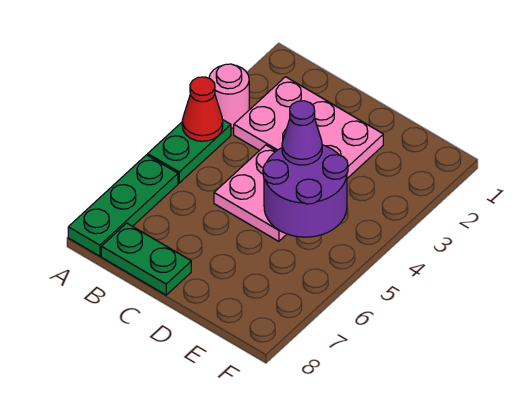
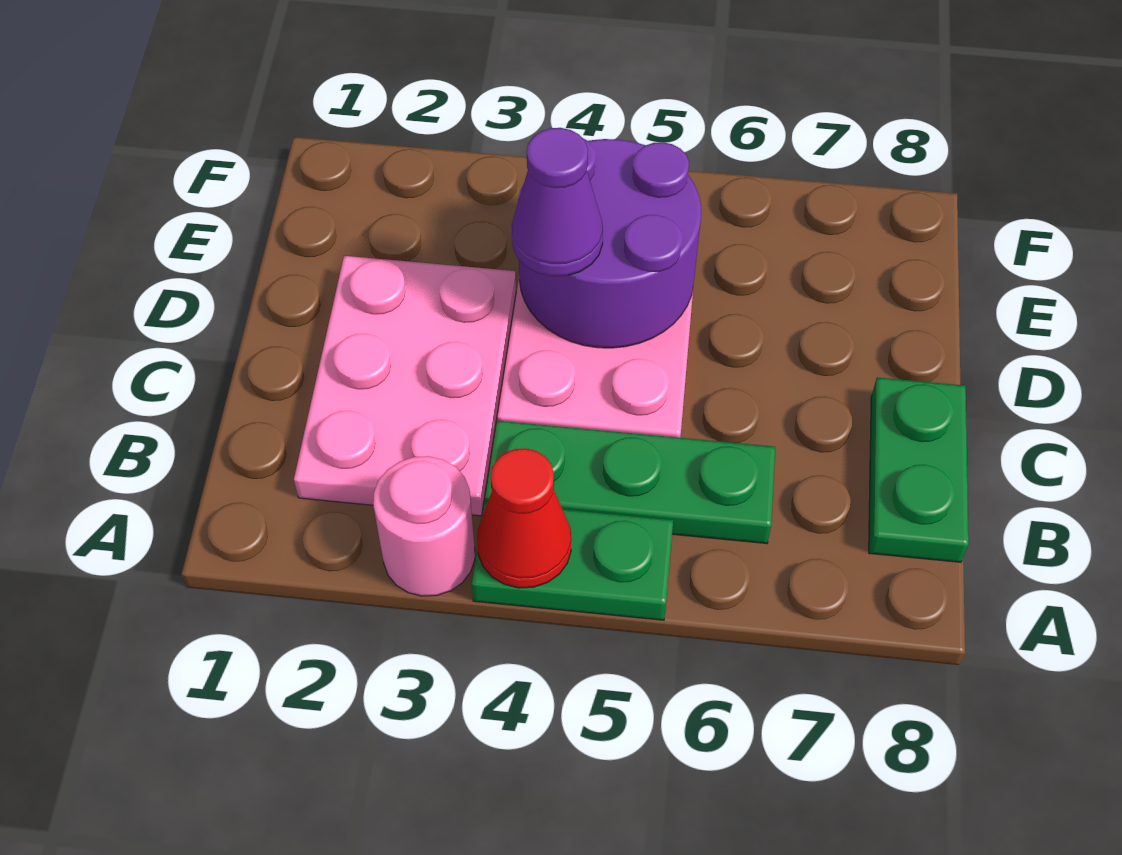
green plate A6:A8 level 1 -> green plate B4:B6 level 1

